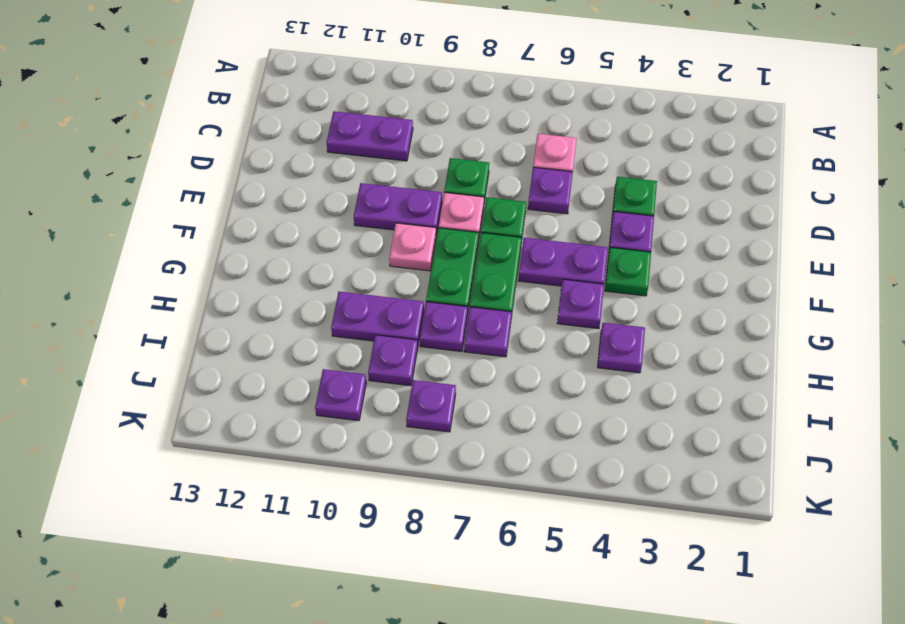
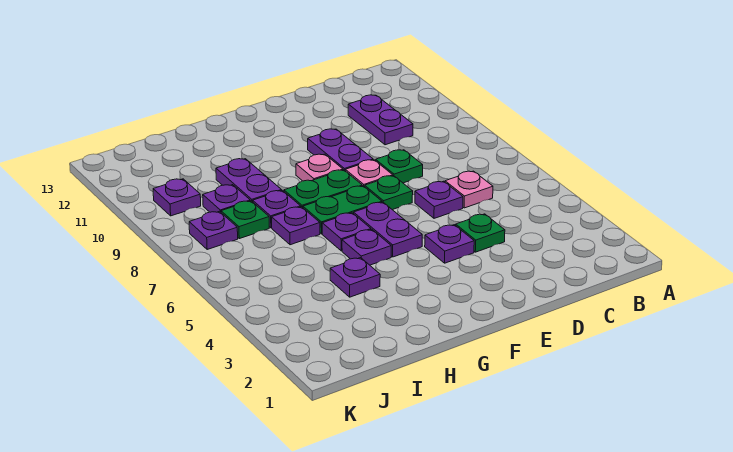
green plate F4 level 1 -> green plate I8 level 1
none -> purple plate G6 level 1

